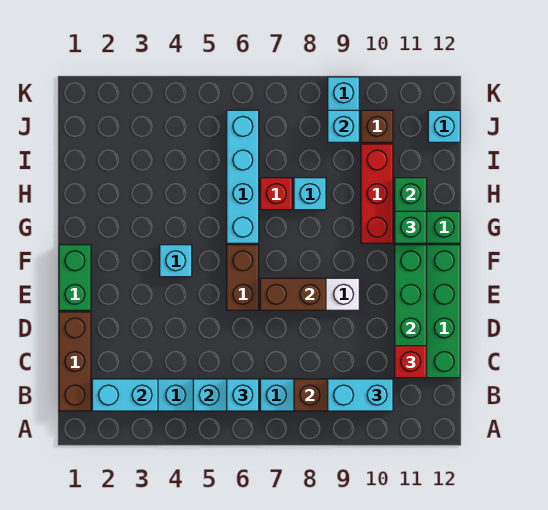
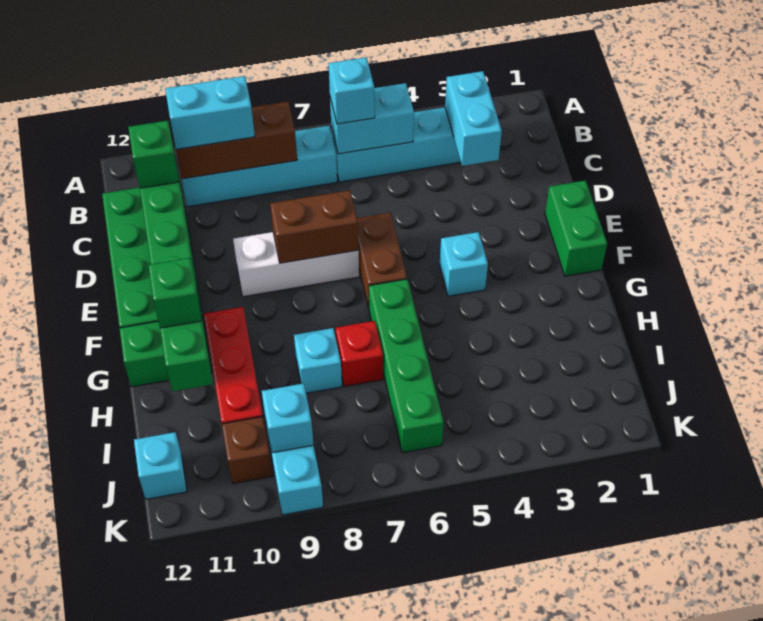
brown brick B1:D1 level 1 -> none
cyan brick B2:B3 level 2 -> cyan brick B3:C3 level 2
red brick C11 level 3 -> green brick C11 level 3
cyan brick G6:J6 level 1 -> green brick G6:J6 level 1

